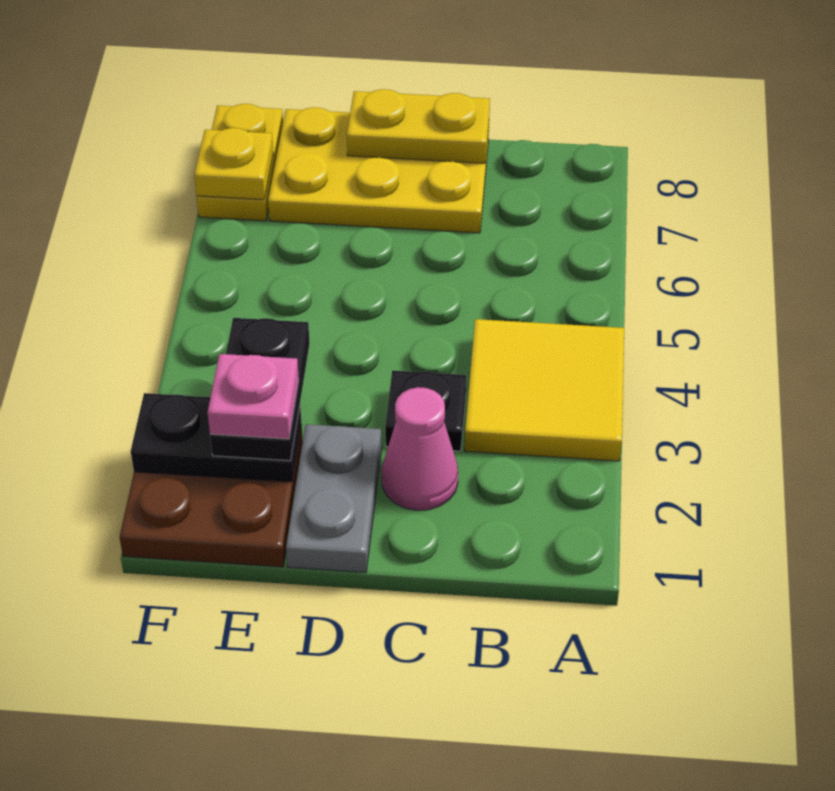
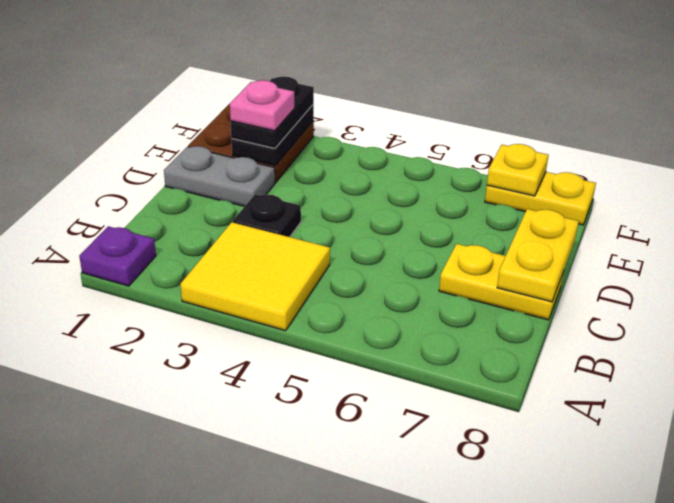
none -> purple plate A1 level 1
pink cone C2 level 1 -> none
yellow plate C7:E8 level 1 -> yellow plate C7:C8 level 1
black plate E2:E3 level 3 -> black plate E2:F2 level 3

